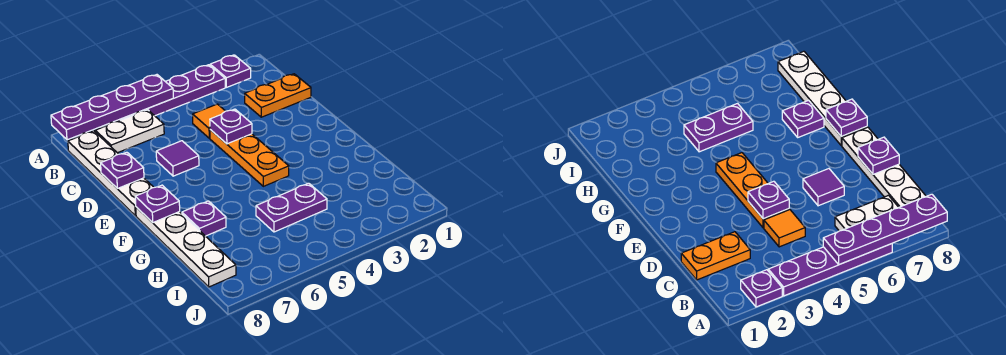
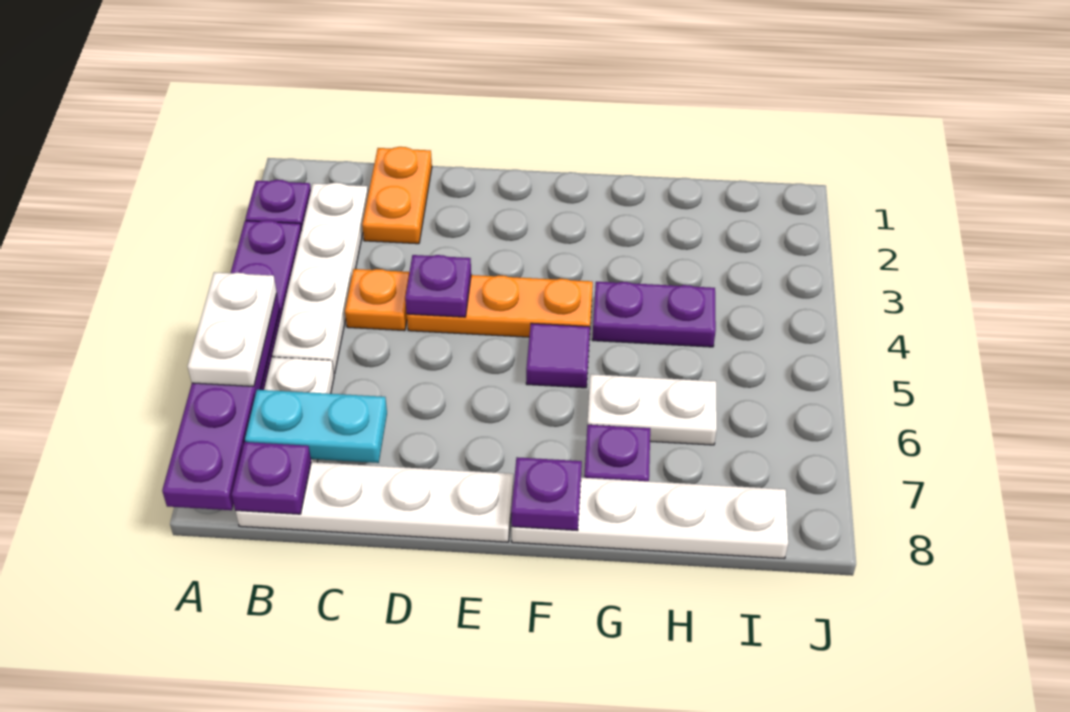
none -> white plate A5:A6 level 3
none -> white plate B2:B5 level 1
none -> cyan plate B7:C7 level 2
orange tile C4 level 1 -> orange plate C4 level 1
purple tile D6 level 1 -> purple tile F5 level 1
purple plate D8 level 2 -> purple plate B8 level 2
none -> white plate G6:H6 level 1
purple plate H4:H5 level 1 -> purple plate G4:H4 level 1

